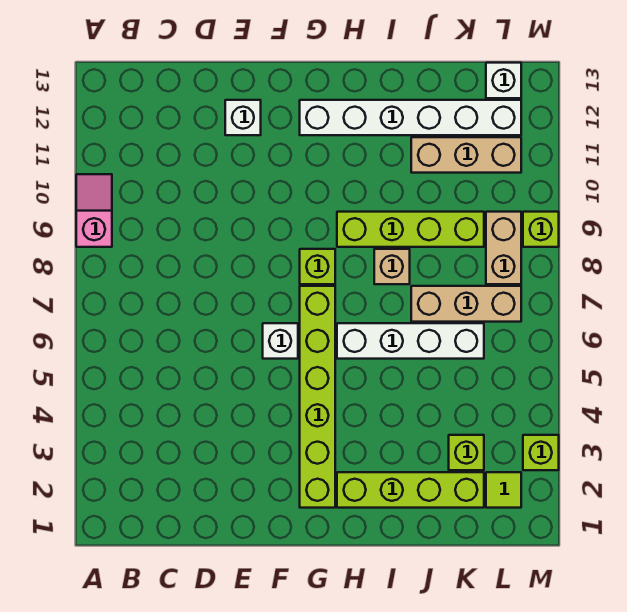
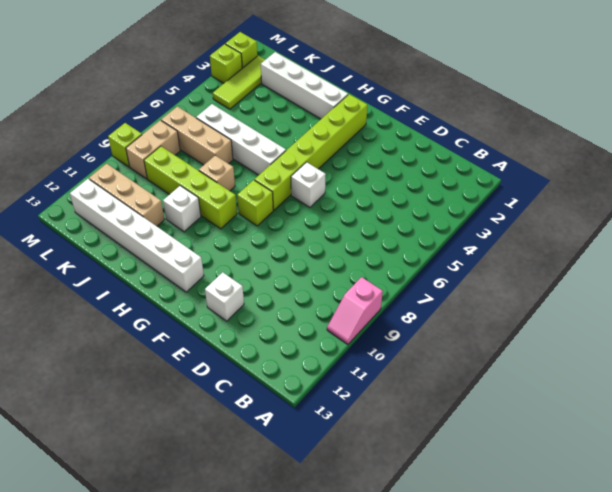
lime brick H2:K2 level 1 -> white brick H2:K2 level 1
lime brick K3 level 1 -> lime brick M2 level 1
lime tile L2 level 1 -> lime tile L2:L4 level 1
white brick L13 level 1 -> white brick I10 level 1

